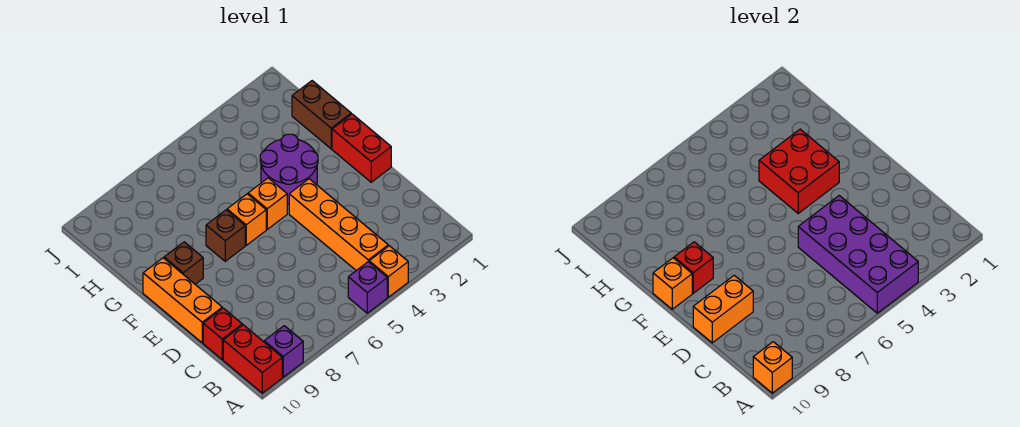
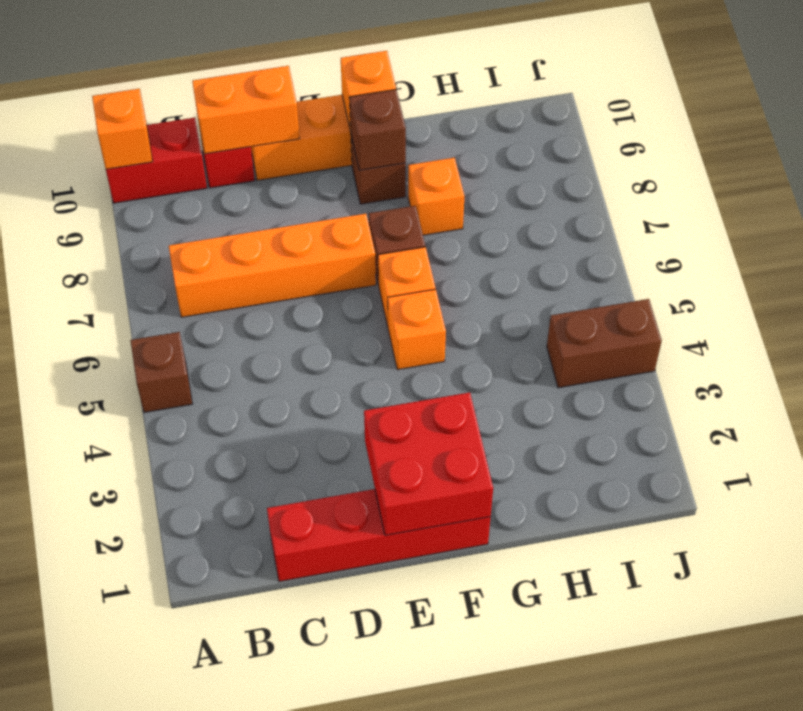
orange brick A4 level 1 -> orange brick G8 level 1
purple brick A4:D5 level 2 -> none
purple brick A5 level 1 -> brown brick A5 level 1
purple brick A9 level 1 -> none
orange brick B4:E4 level 1 -> orange brick B7:E7 level 1
orange brick D9:D10 level 2 -> orange brick C10:D10 level 2
red brick E1:F1 level 1 -> red brick C1:F1 level 1
purple round brick F3:G4 level 1 -> none
red brick F3:G4 level 2 -> red brick E1:F2 level 2
red brick F9 level 2 -> brown brick F9 level 2
brown brick G1:H1 level 1 -> brown brick I4:J4 level 1

